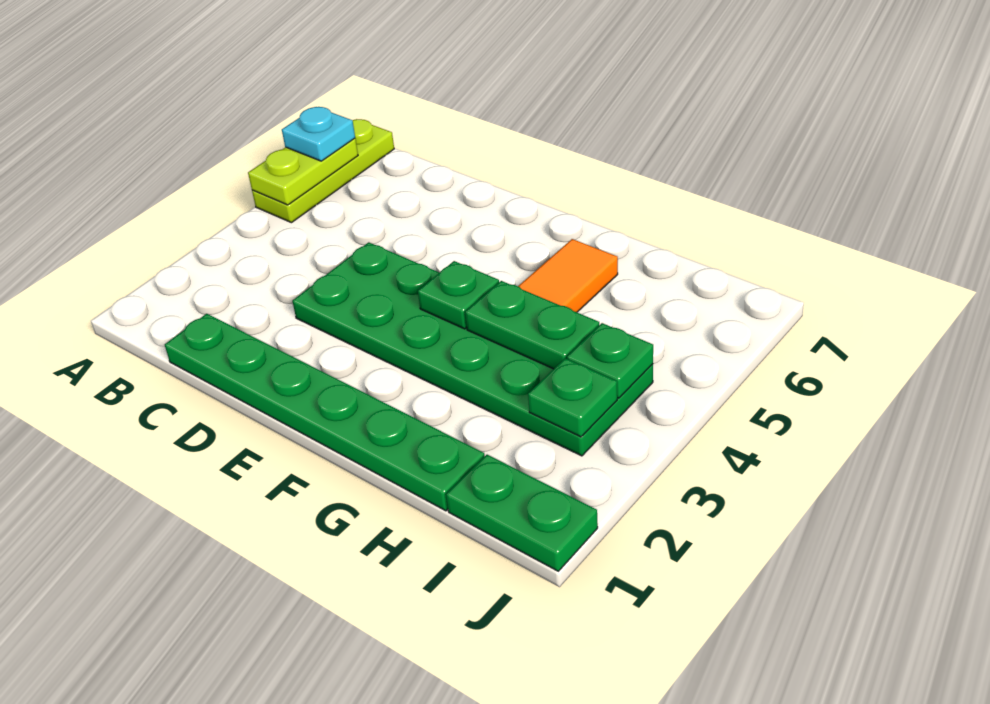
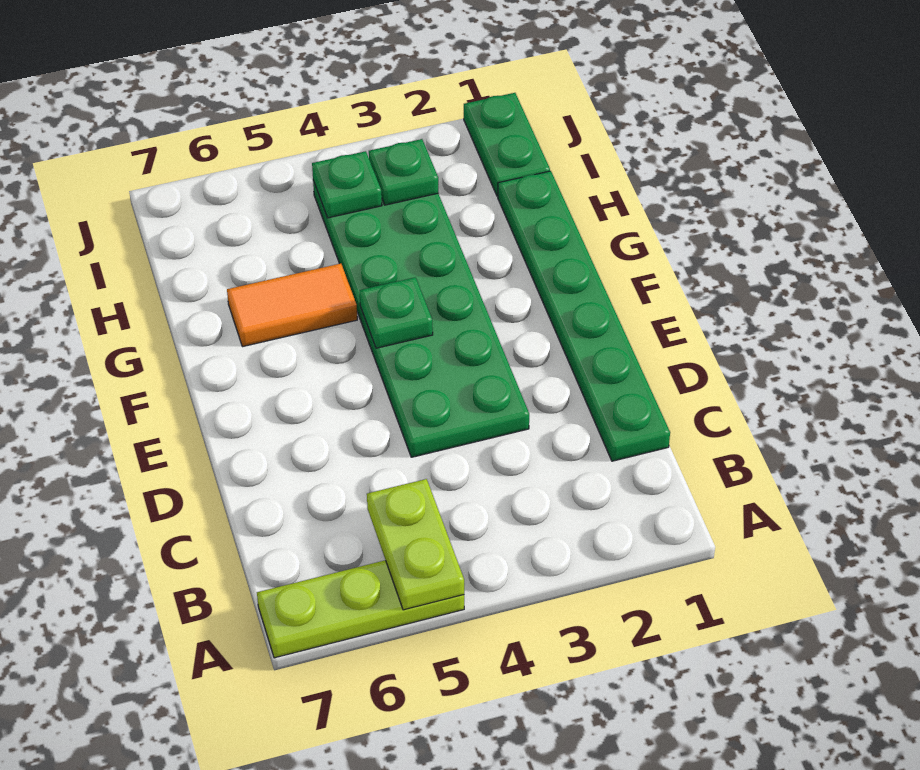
lime plate A5:A6 level 2 -> lime plate A5:B5 level 2
cyan plate A6 level 3 -> none
green plate G4:H4 level 2 -> none

